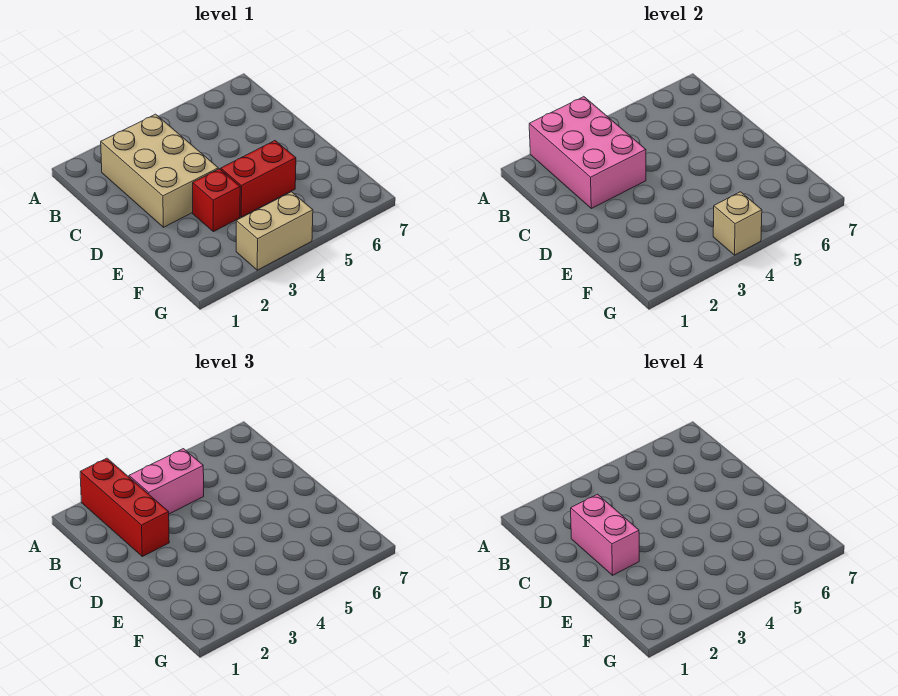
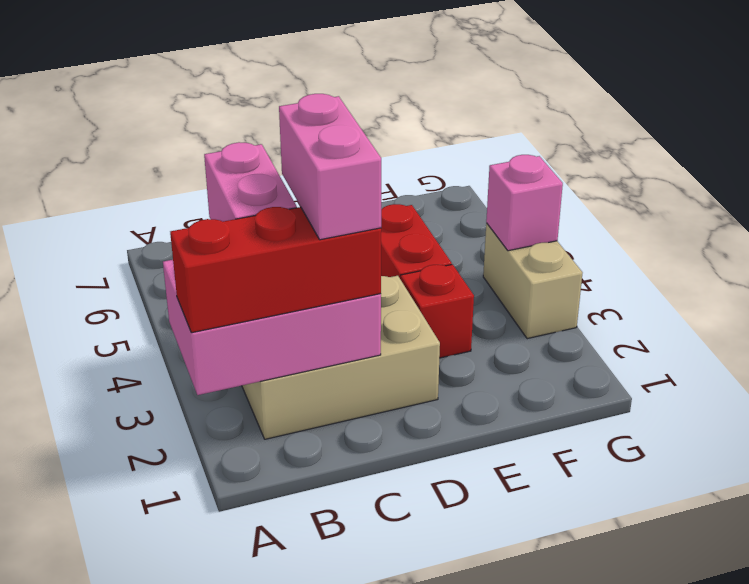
pink brick C2:D2 level 4 -> pink brick C2:C3 level 4
tan brick G4 level 2 -> pink brick G4 level 2

